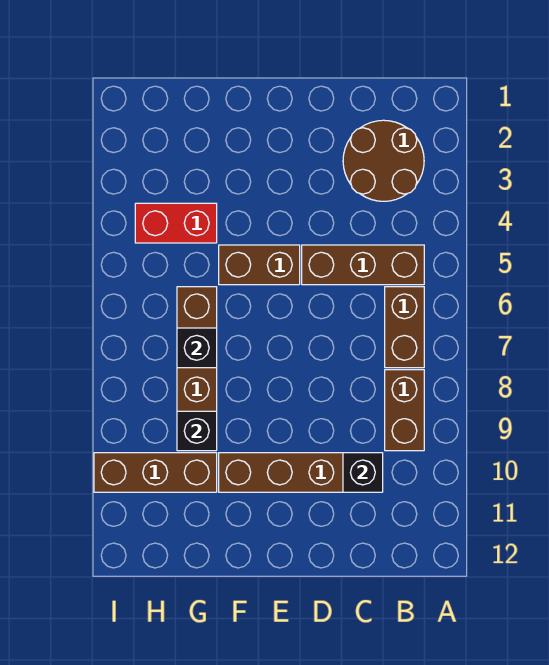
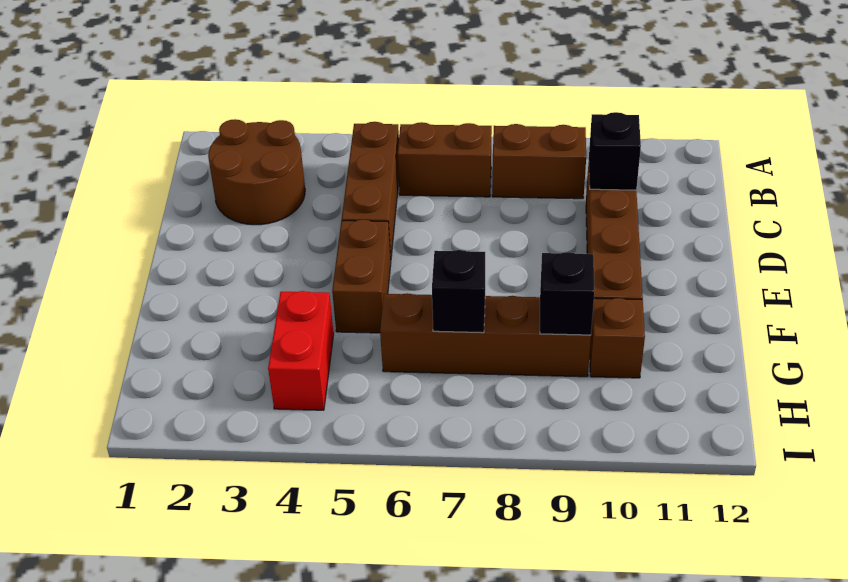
brown brick G10:I10 level 1 -> brown brick G10 level 1

